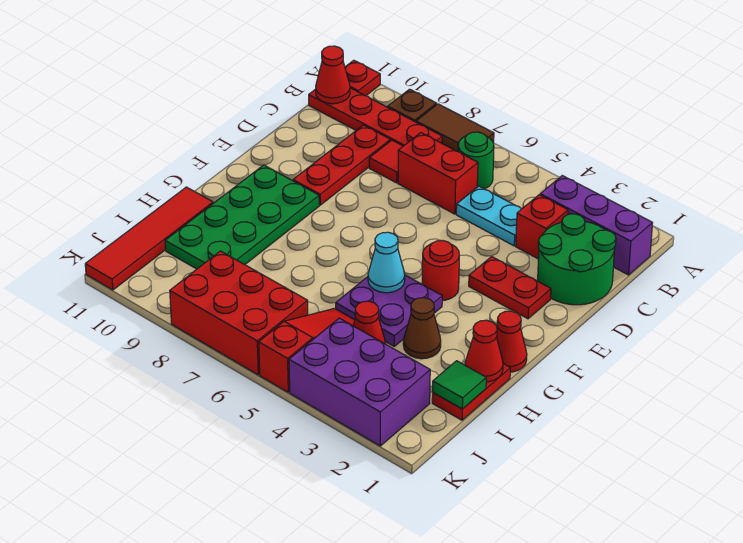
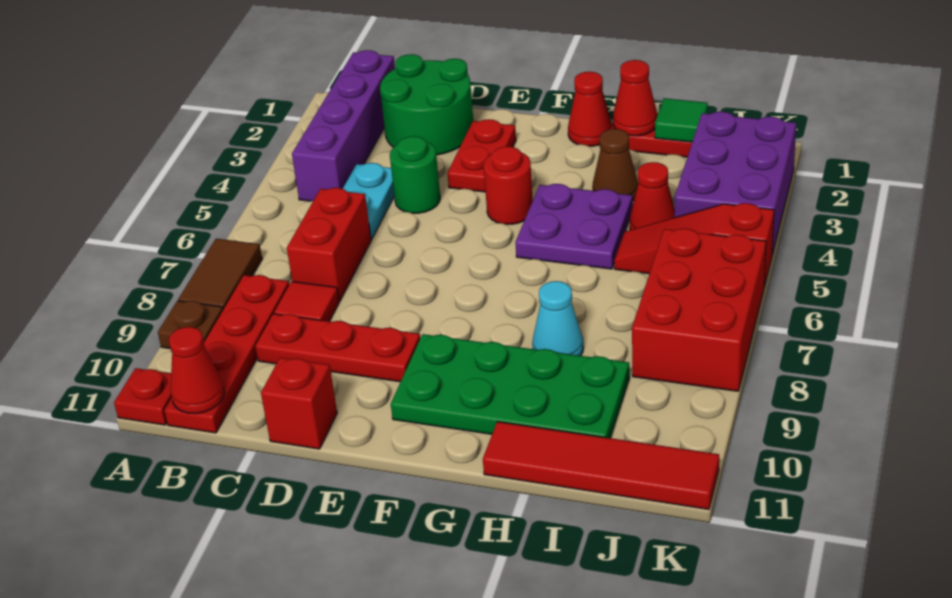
purple brick B1:B3 level 1 -> purple brick B1:B4 level 1
green round brick B6 level 1 -> green round brick D4 level 1
red brick C3 level 1 -> red brick D11 level 1
cyan cone G5 level 2 -> cyan cone H8 level 1

